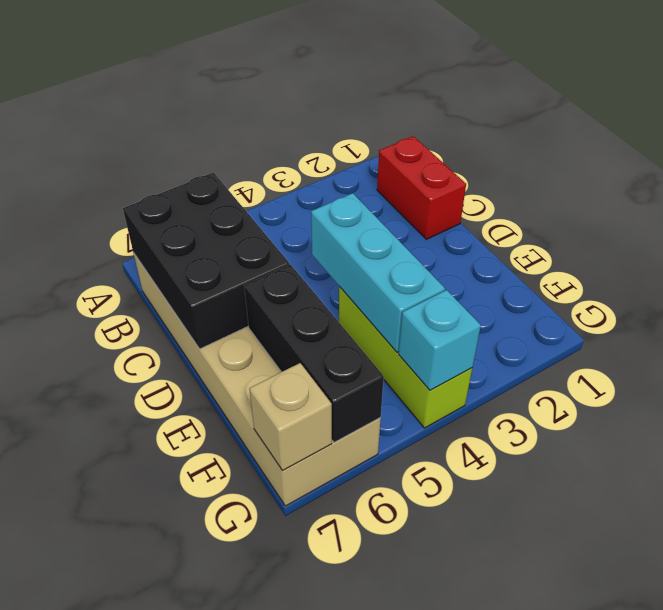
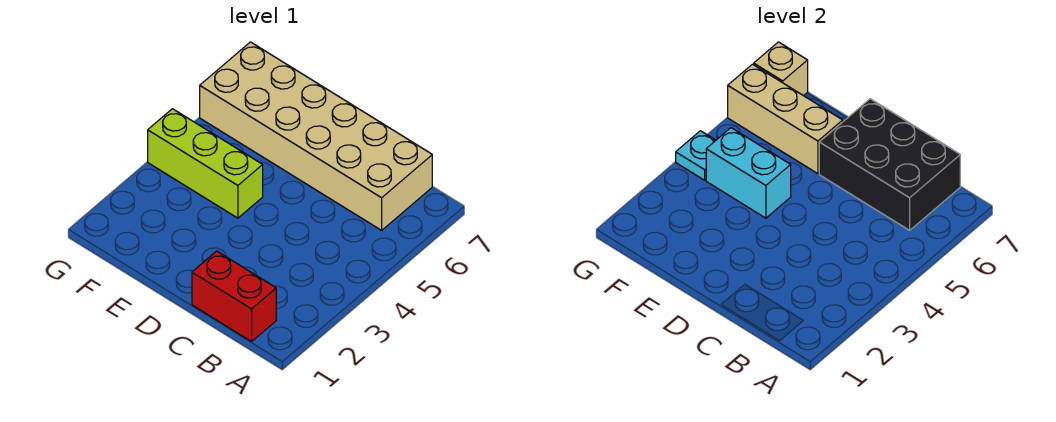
cyan brick D4:F4 level 2 -> cyan brick E4:F4 level 2
black brick E6:G6 level 2 -> tan brick E6:G6 level 2
cyan brick G4 level 2 -> cyan plate G4 level 2

